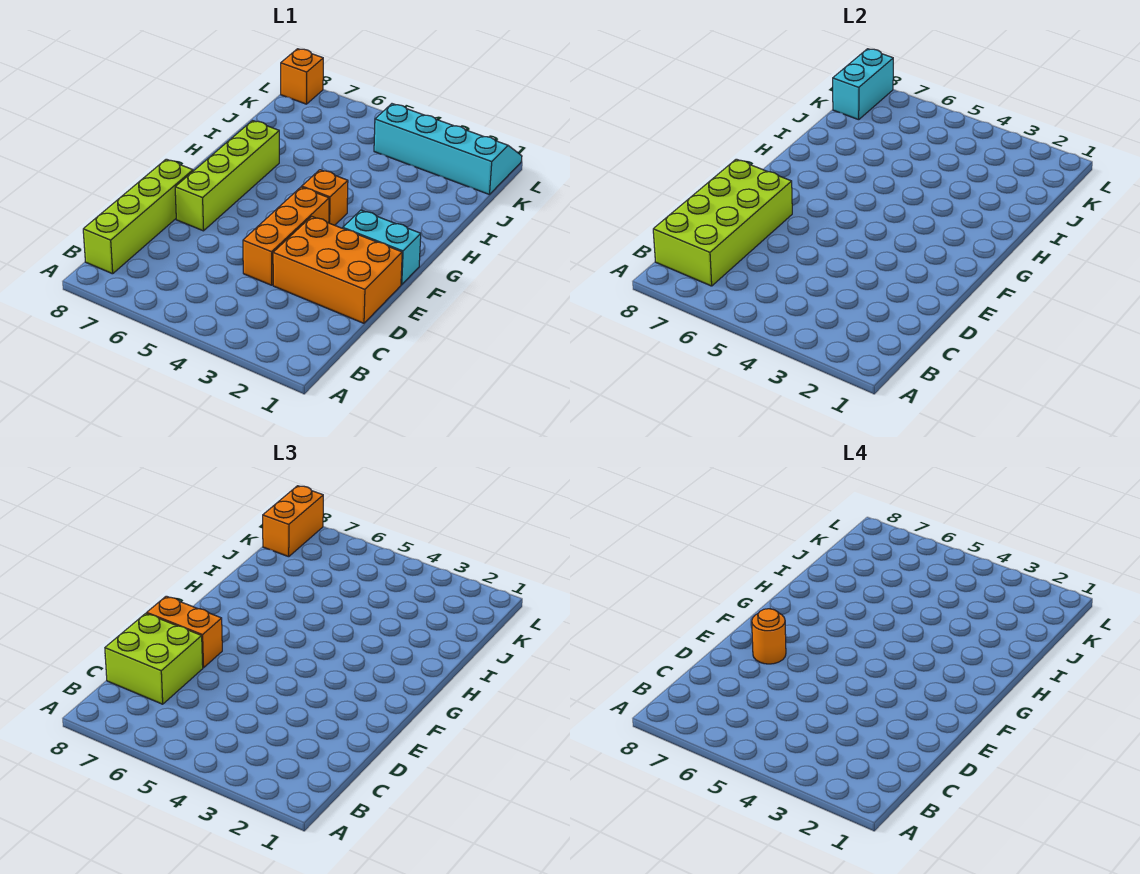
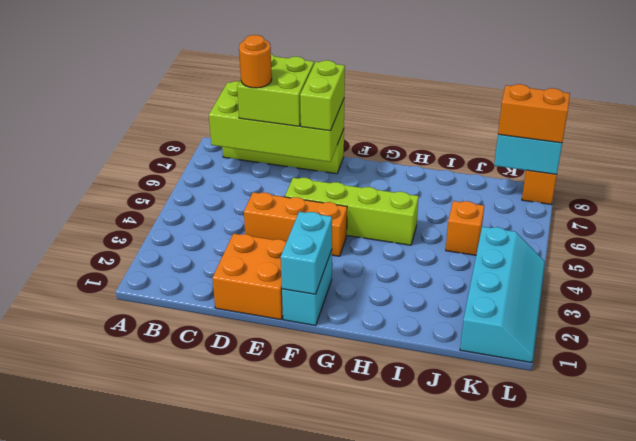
orange brick D1:E3 level 1 -> orange brick D1:E2 level 1
lime brick E7:H7 level 1 -> lime brick E5:H5 level 1
orange brick E7:E8 level 3 -> lime brick E7:E8 level 3
orange round brick E7 level 4 -> orange round brick C7 level 4
none -> cyan brick F1:F2 level 2
orange brick G4 level 1 -> orange brick J5 level 1

